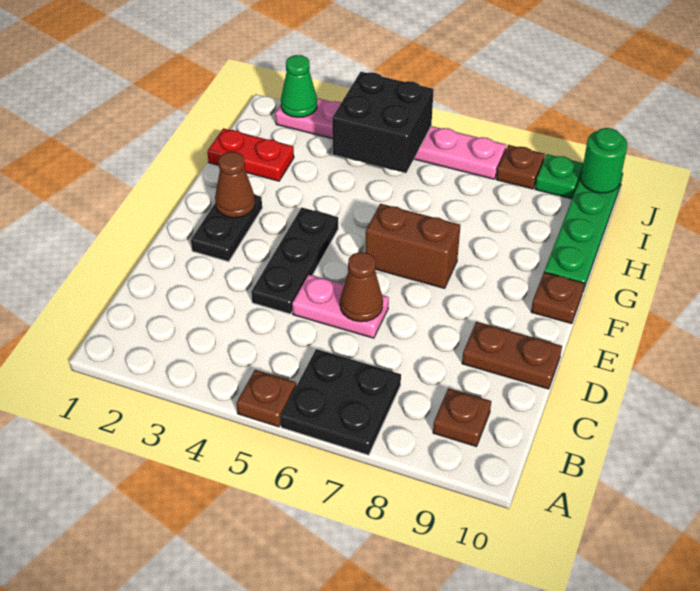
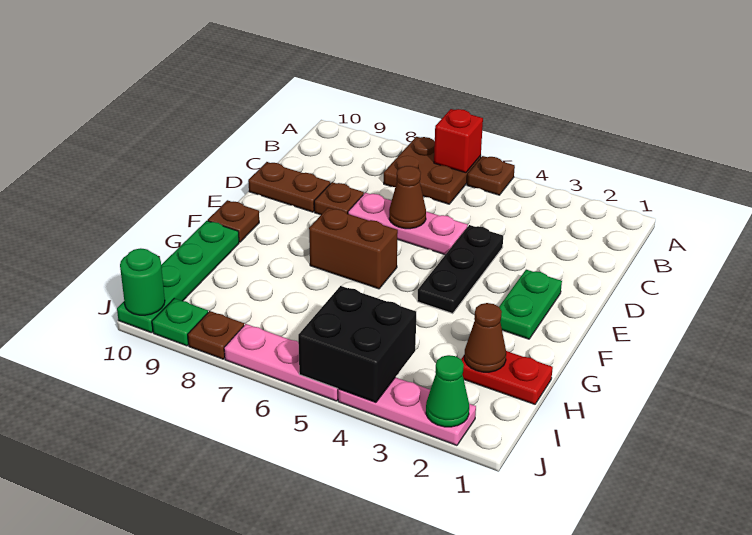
black plate A6:B7 level 1 -> brown plate A6:B7 level 1
none -> red brick A6 level 2
brown plate B9 level 1 -> brown plate D8 level 1
pink plate D5:D6 level 1 -> pink plate D5:D7 level 1
black plate E2:F2 level 1 -> green plate E2:F2 level 1
brown cone F2 level 2 -> brown cone H2 level 2

